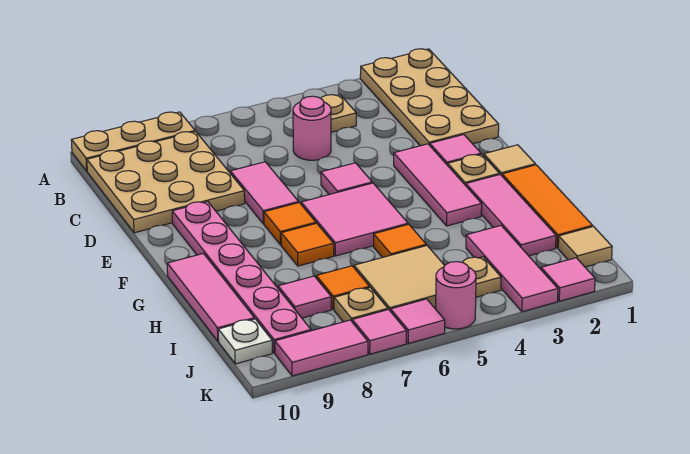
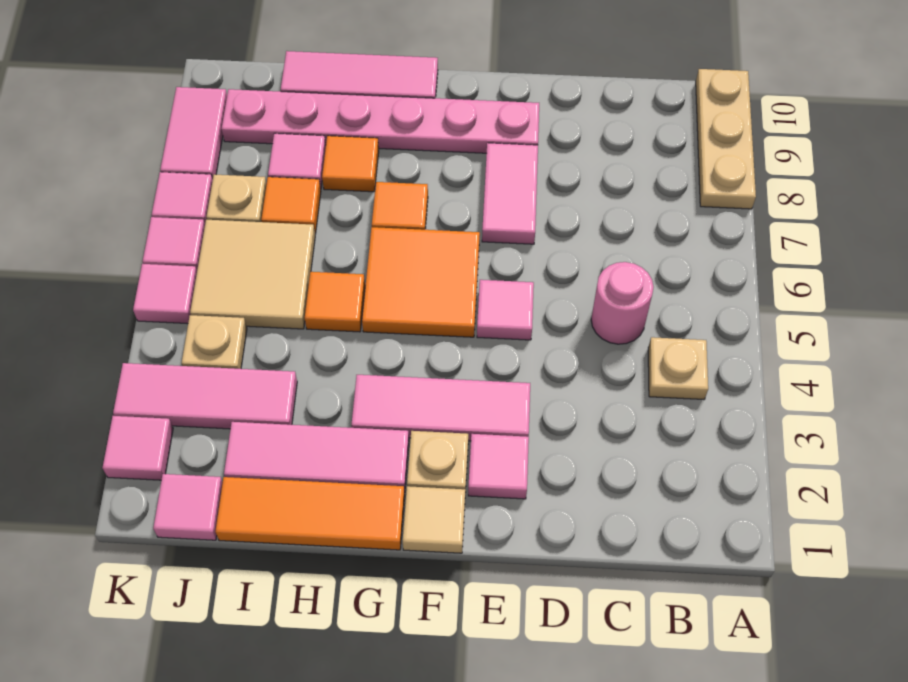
tan plate A1:D2 level 1 -> none
tan plate B8:D10 level 1 -> none
pink tile D7:E7 level 1 -> pink tile E7:E8 level 1
pink tile F5:G6 level 1 -> orange tile F5:G6 level 1
orange tile F7 level 1 -> orange tile H8 level 1
tan tile J1 level 1 -> pink tile J1 level 1
white plate J10 level 1 -> none
pink round brick K5 level 1 -> pink tile K5 level 1

